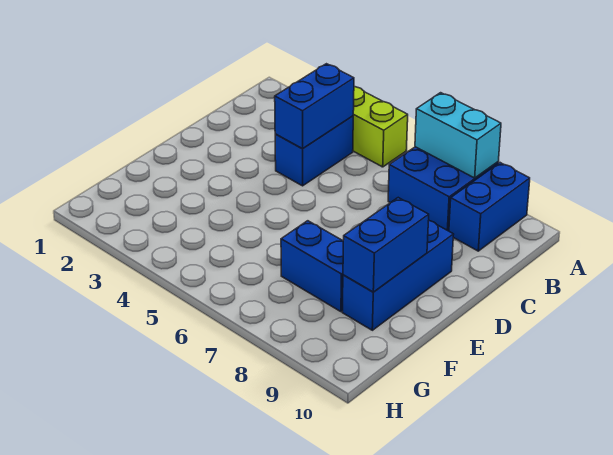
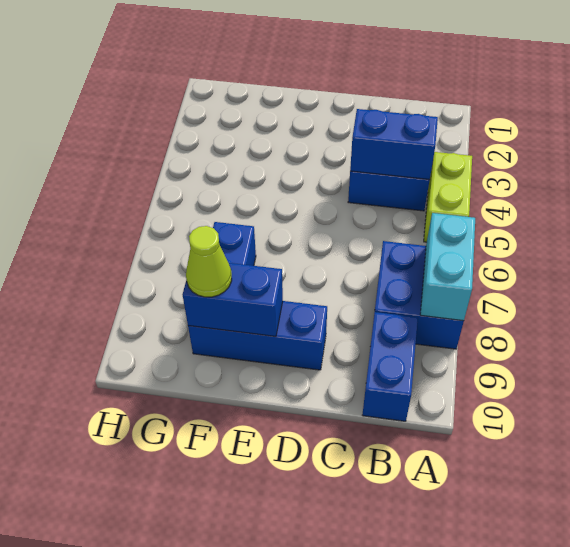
blue brick A9:B9 level 1 -> blue brick B9:B10 level 1
none -> lime cone F9 level 3

